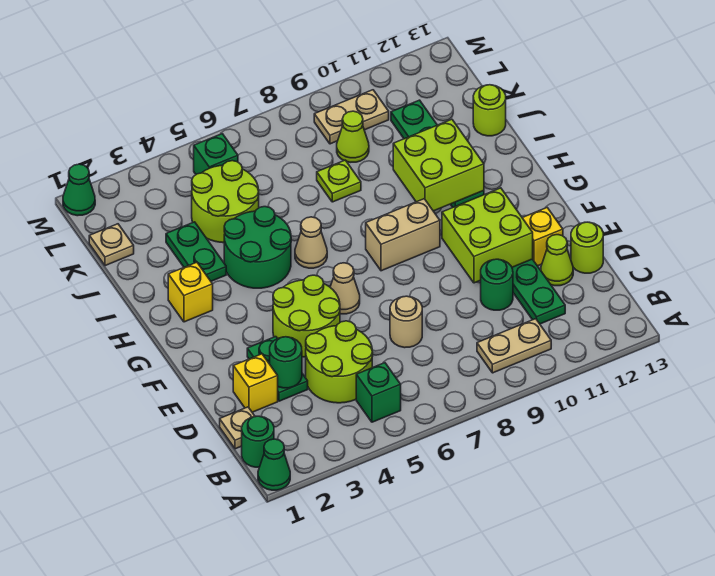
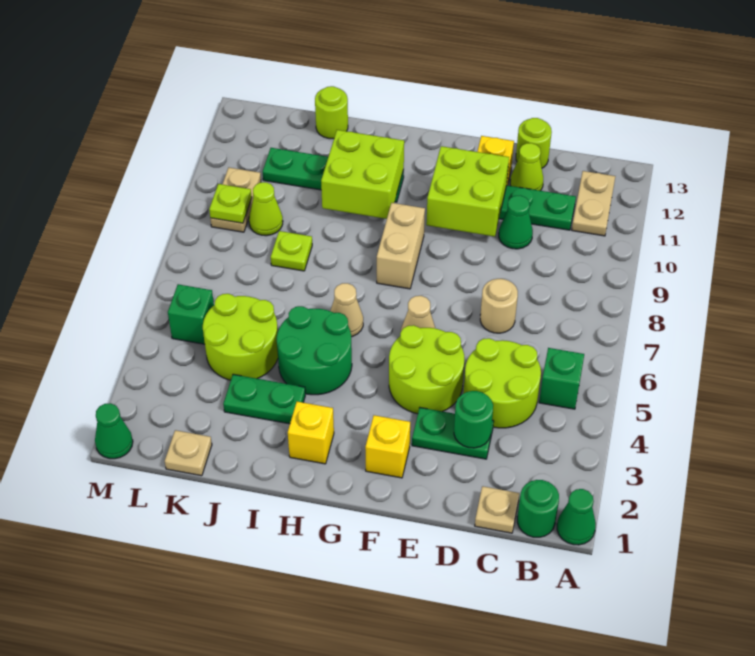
tan plate B9:B10 level 1 -> tan plate B11:B12 level 1
yellow brick D2 level 1 -> yellow brick F2 level 1
green round brick D10 level 1 -> green cone D10 level 1
none -> lime plate L9 level 2

